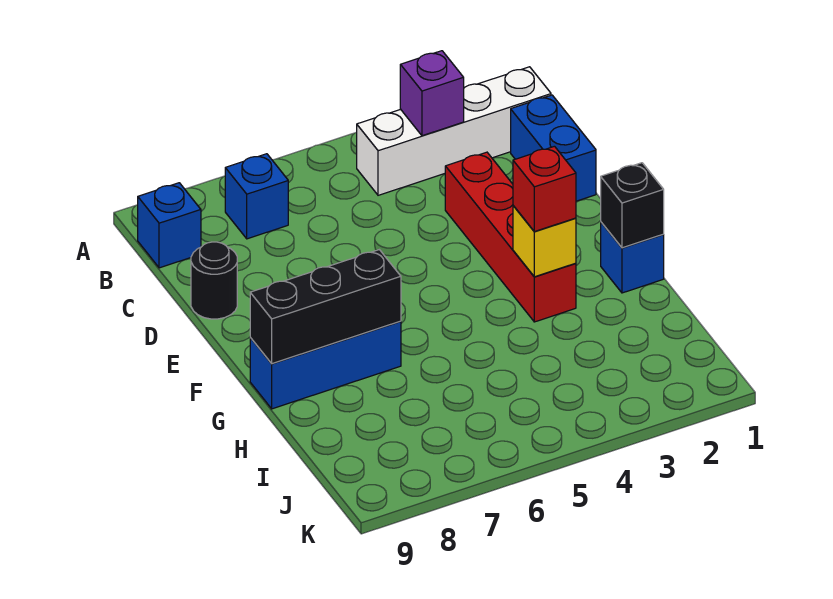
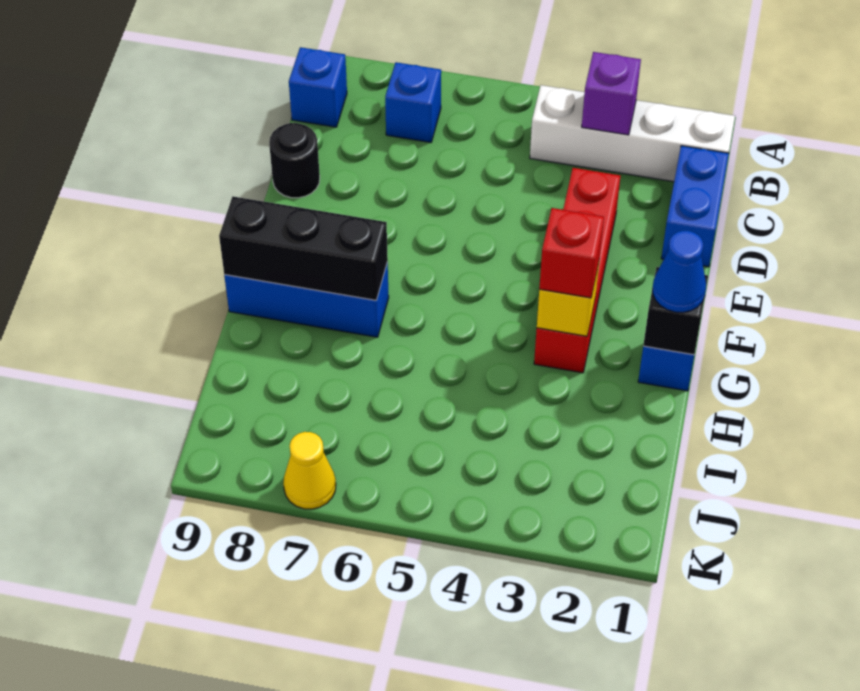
none -> blue cone G1 level 3
none -> yellow cone K7 level 1

